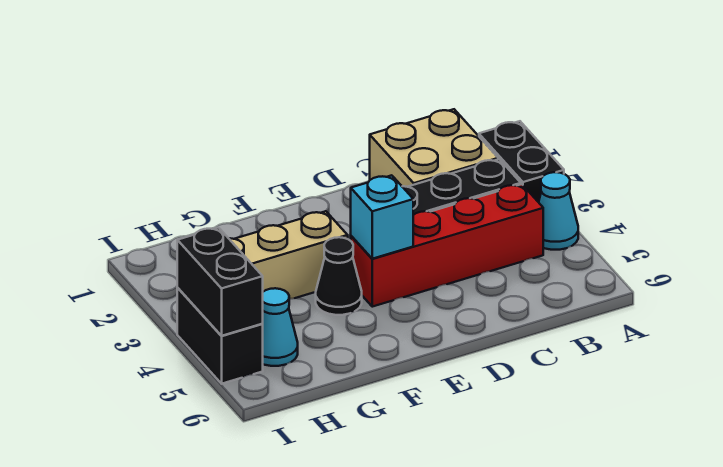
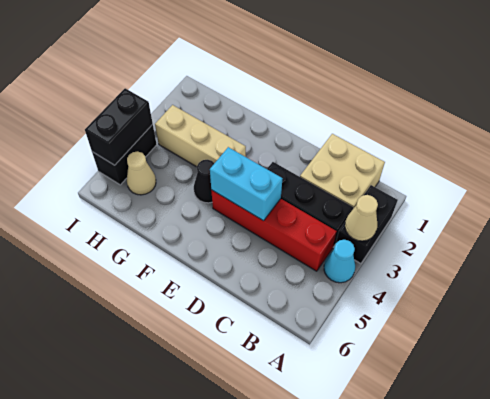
none -> tan cone A3 level 2
cyan brick E4 level 2 -> cyan brick D4:E4 level 2
cyan cone H5 level 1 -> tan cone H5 level 1

